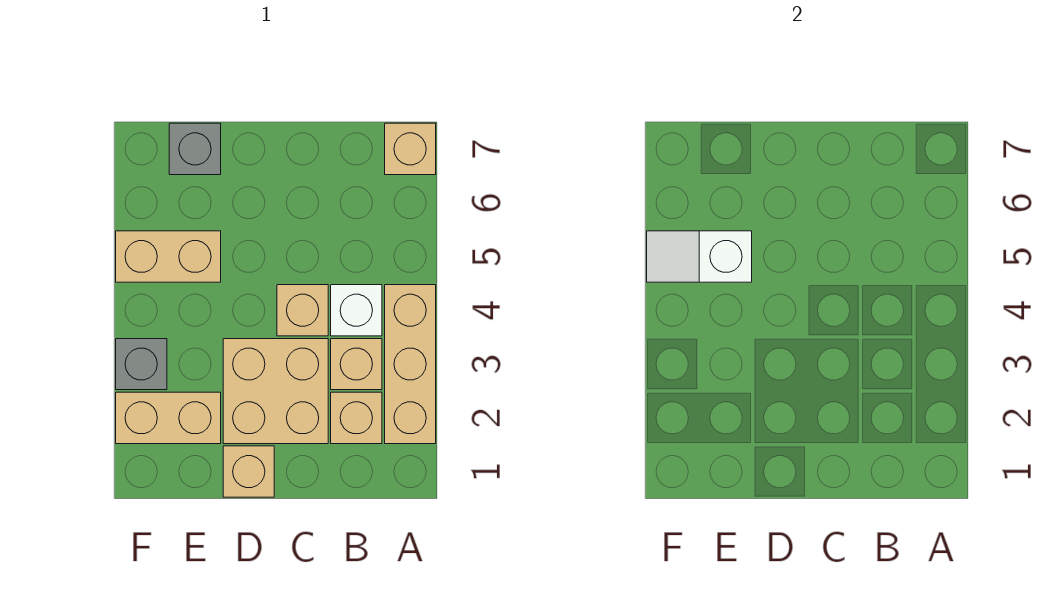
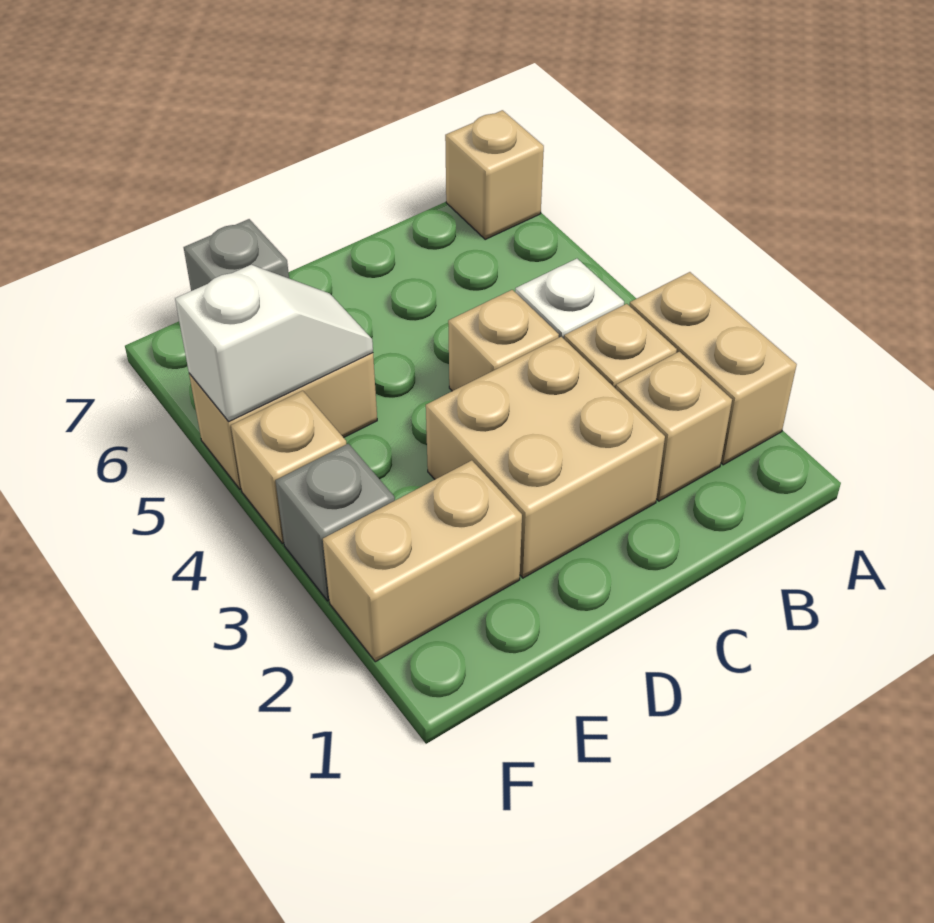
tan brick A2:A4 level 1 -> tan brick A2:A3 level 1
tan brick D1 level 1 -> tan brick F4 level 1
white slope E5:F5 level 2 top E -> white slope E5:F5 level 2 top F

